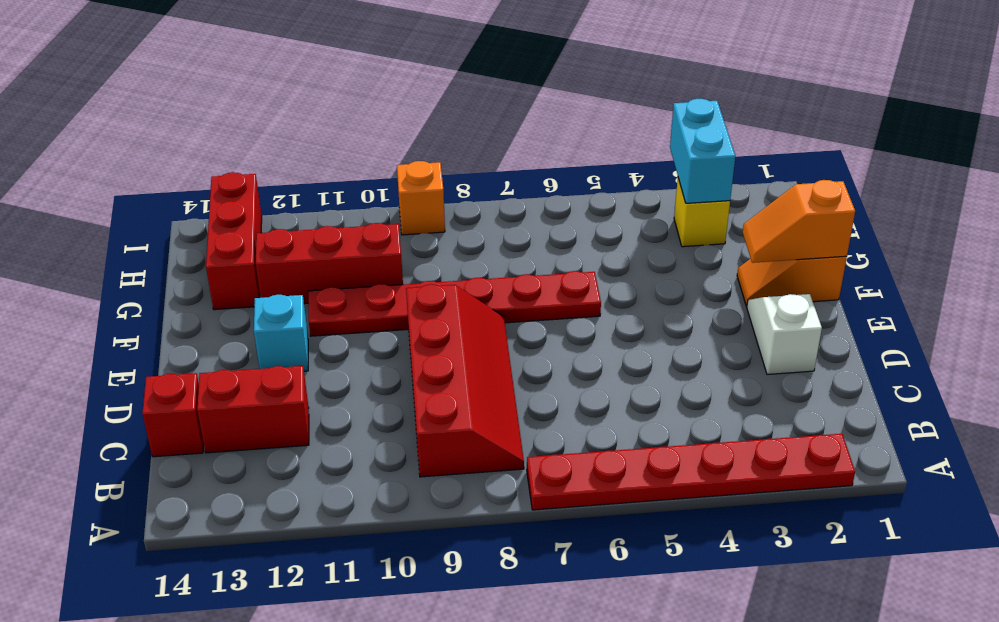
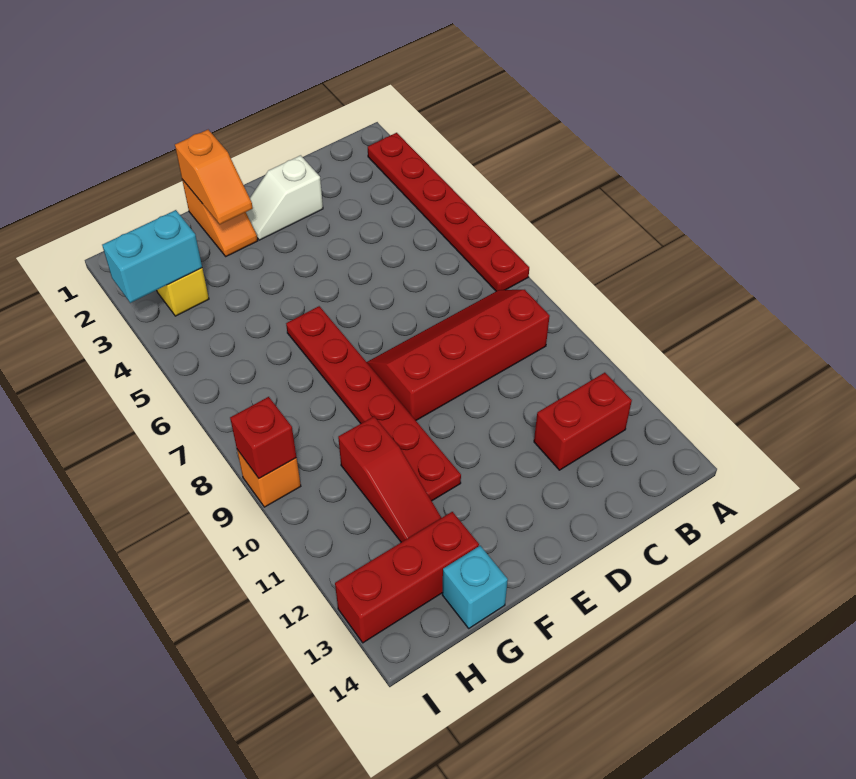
red brick C12:C13 level 1 -> red brick B12:C12 level 1
red brick C14 level 1 -> red brick I9 level 2
cyan brick E12 level 1 -> cyan brick G14 level 1
red brick G10:G12 level 1 -> red slope G10:G12 level 1 top 10

